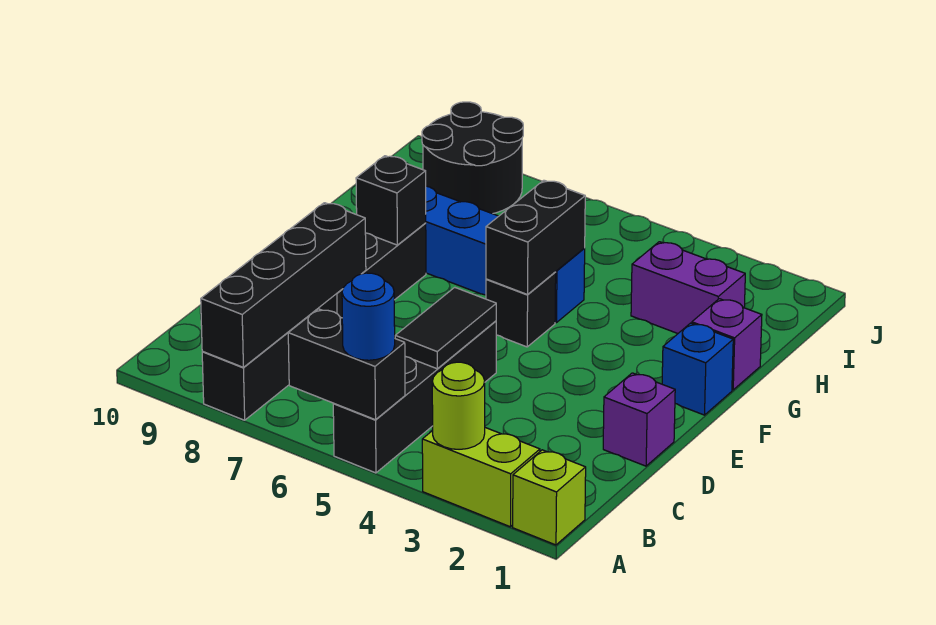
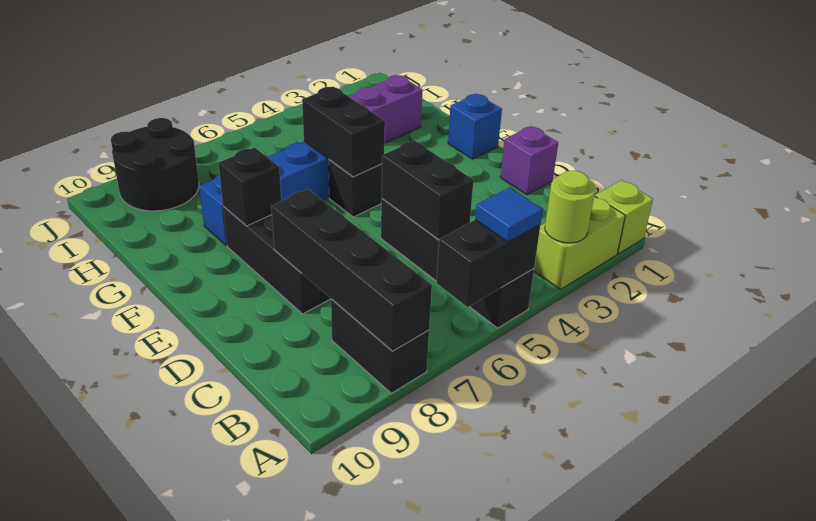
blue round brick A5 level 3 -> blue tile A5 level 3
black tile C5:D5 level 2 -> black brick C5:D5 level 2
purple brick G1 level 1 -> none

